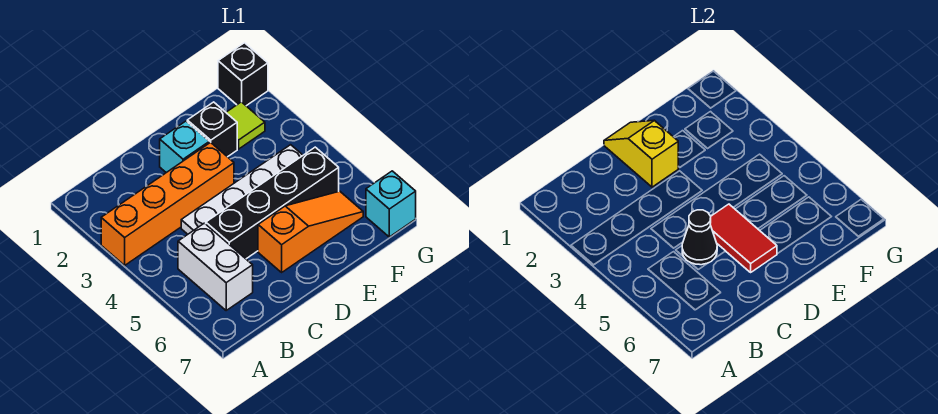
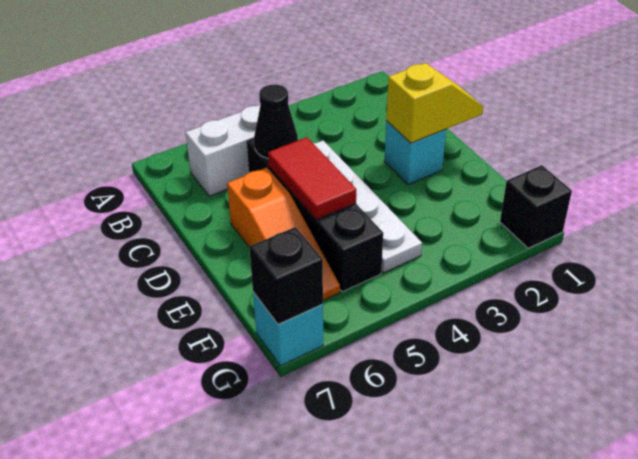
orange brick A3:D3 level 1 -> none
red tile D5:D6 level 2 -> red tile D5:E5 level 2
black brick E2 level 1 -> black brick G7 level 2
lime tile F2 level 1 -> none

